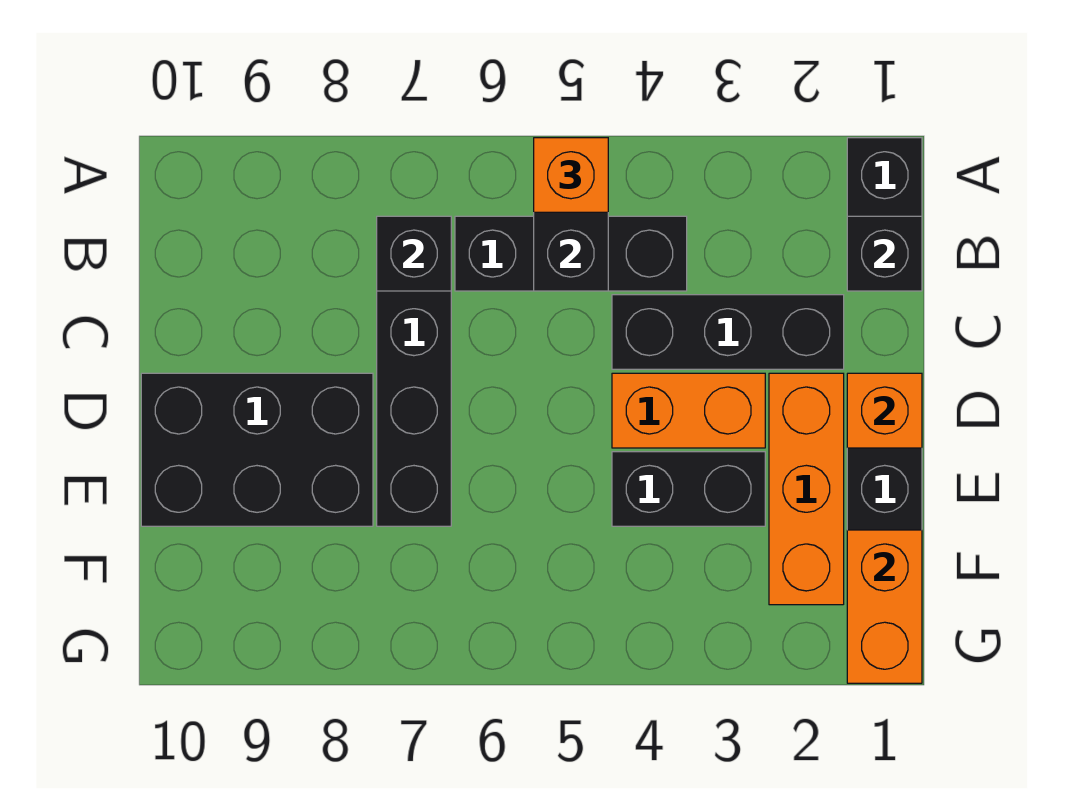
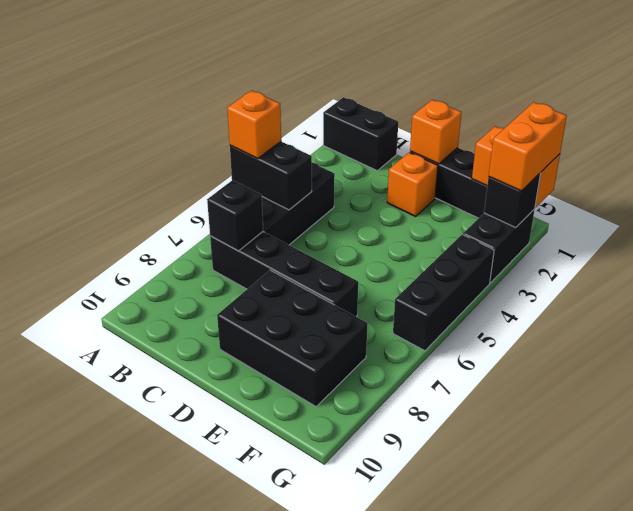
black brick B1 level 2 -> black brick G2 level 2
black brick C2:C4 level 1 -> black brick G4:G6 level 1
orange brick D2:F2 level 1 -> orange brick D2 level 1
orange brick D3:D4 level 1 -> orange brick G1:G2 level 3
black brick D8:E10 level 1 -> black brick D8:F9 level 1
black brick E3:E4 level 1 -> black brick G2:G3 level 1

